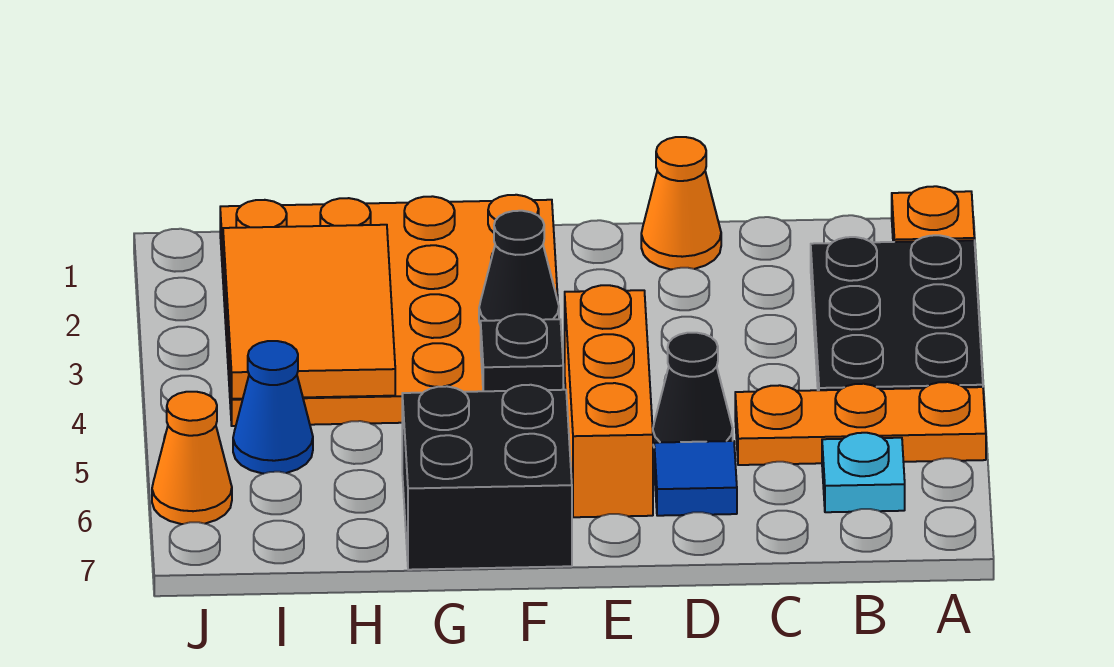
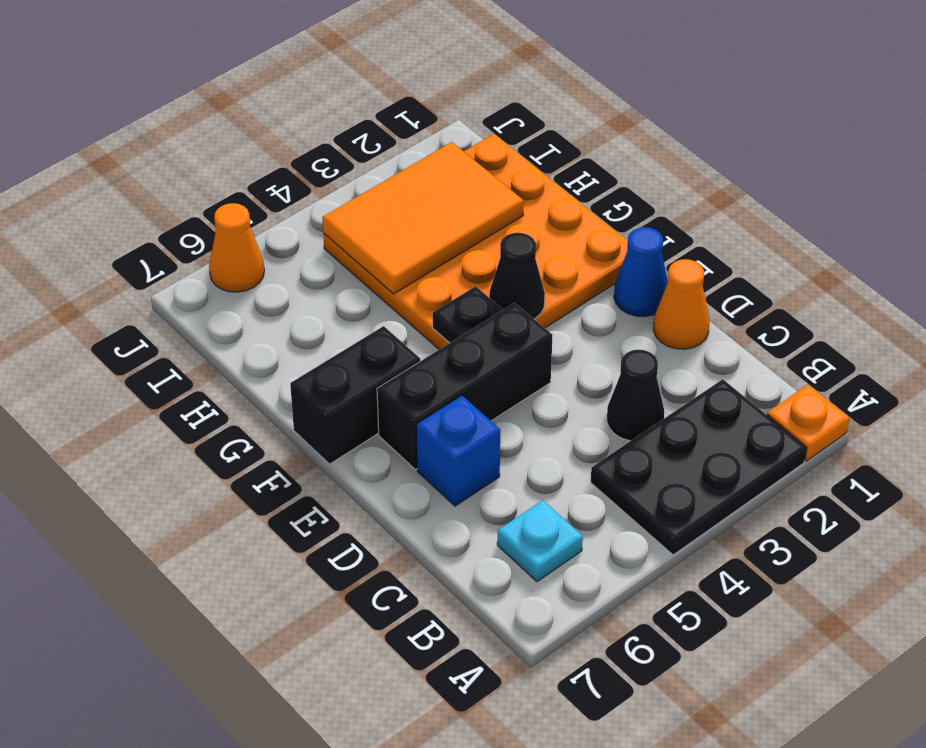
orange plate A5:C5 level 1 -> none
black cone D5 level 1 -> black cone C3 level 1
blue tile D6 level 1 -> blue brick D6 level 1
orange brick E4:E6 level 1 -> black brick E4:E6 level 1
black brick F6:G7 level 1 -> black brick F6:F7 level 1
blue cone I5 level 1 -> blue cone E1 level 1

